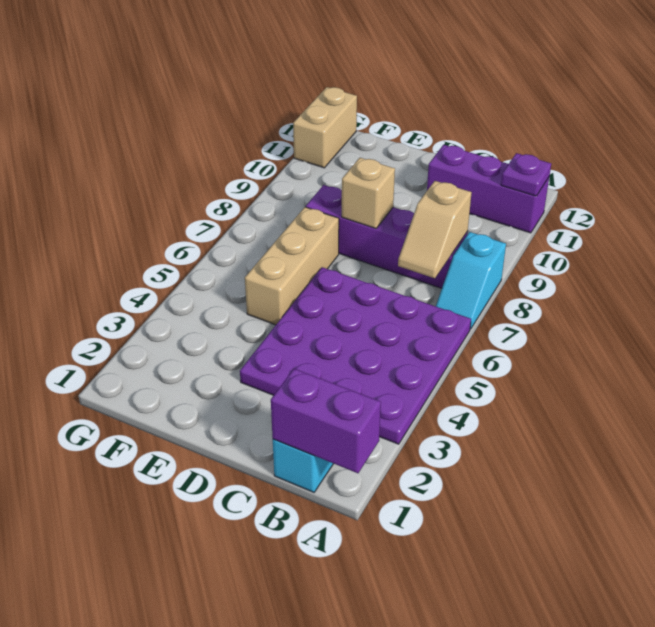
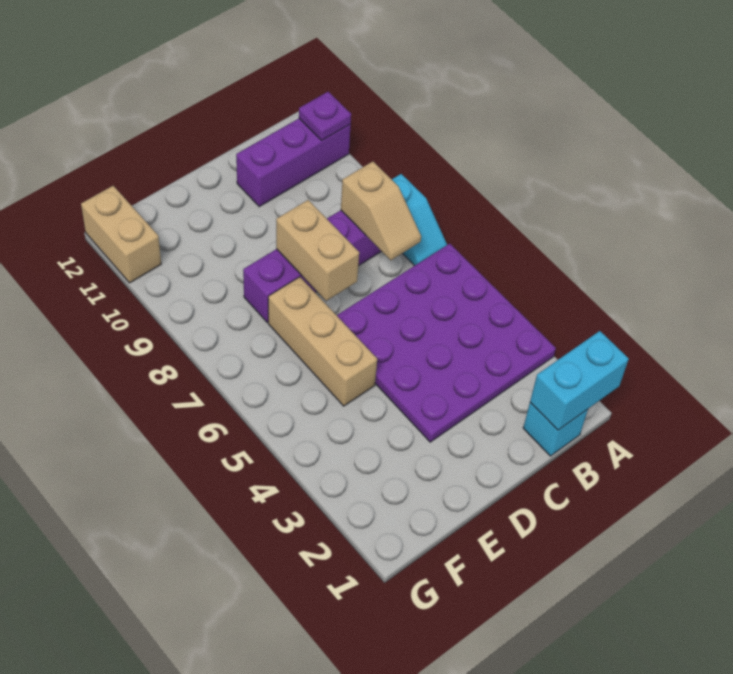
purple brick A1:B1 level 2 -> cyan brick A1:B1 level 2
tan brick D8 level 2 -> tan brick D7:D8 level 2

